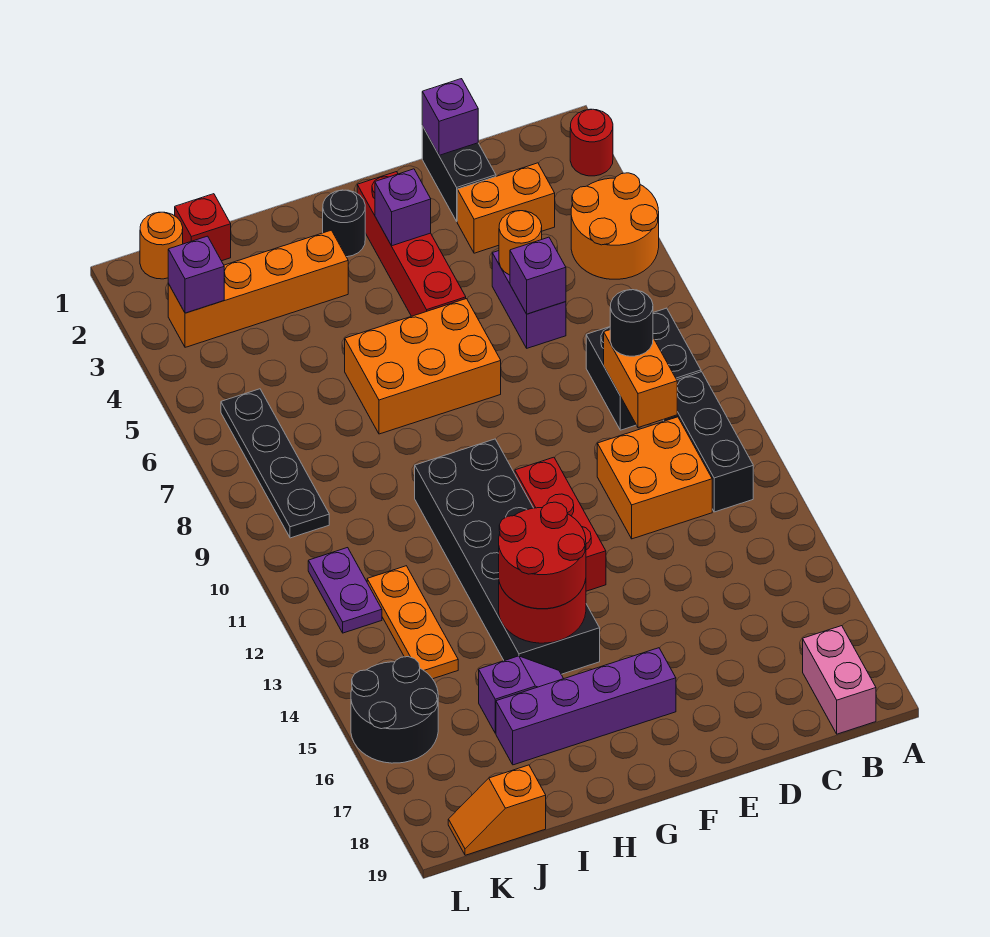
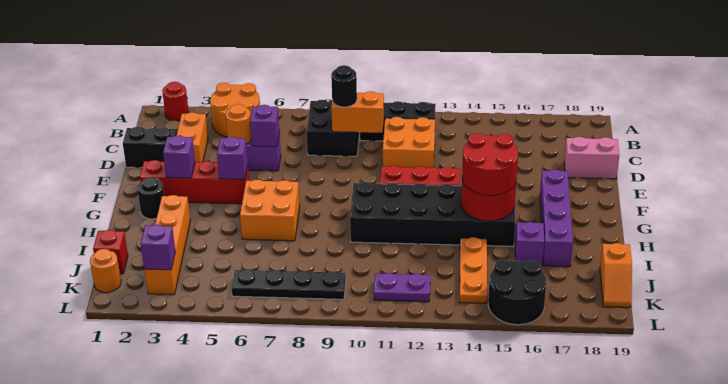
pink brick B18:B19 level 1 -> pink brick D18:D19 level 1
purple brick D1 level 2 -> purple brick F5 level 2
orange brick F6:H7 level 1 -> orange brick G6:H7 level 1
orange plate J12:J14 level 1 -> orange plate I14:K14 level 1

